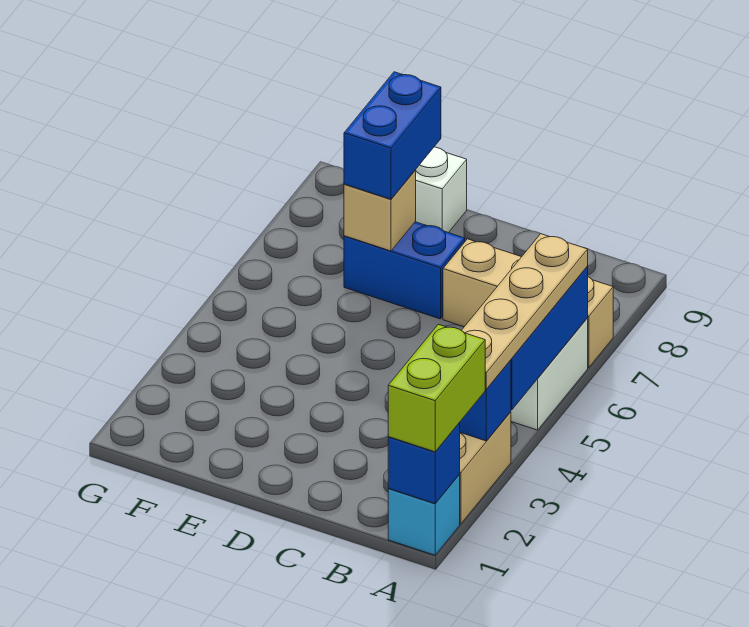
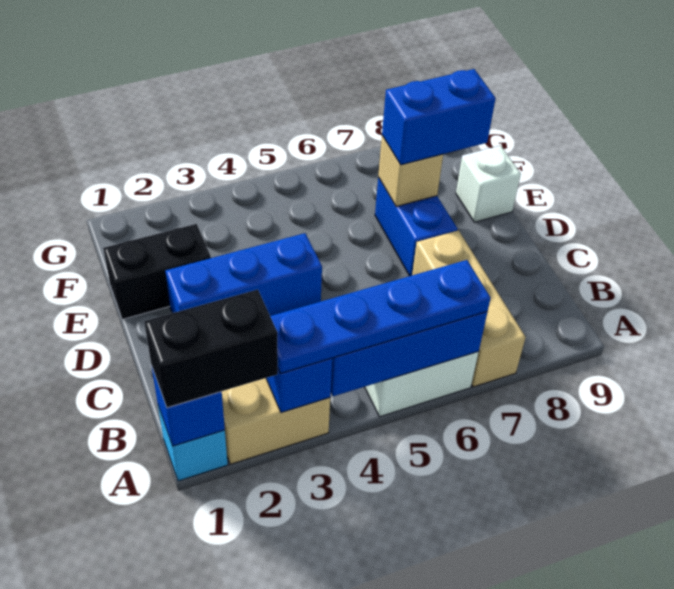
lime brick A1:A2 level 3 -> black brick A1:A2 level 3
tan plate A3:A6 level 3 -> blue plate A3:A6 level 3
none -> blue brick D2:D4 level 1
none -> black brick E1:E2 level 1

